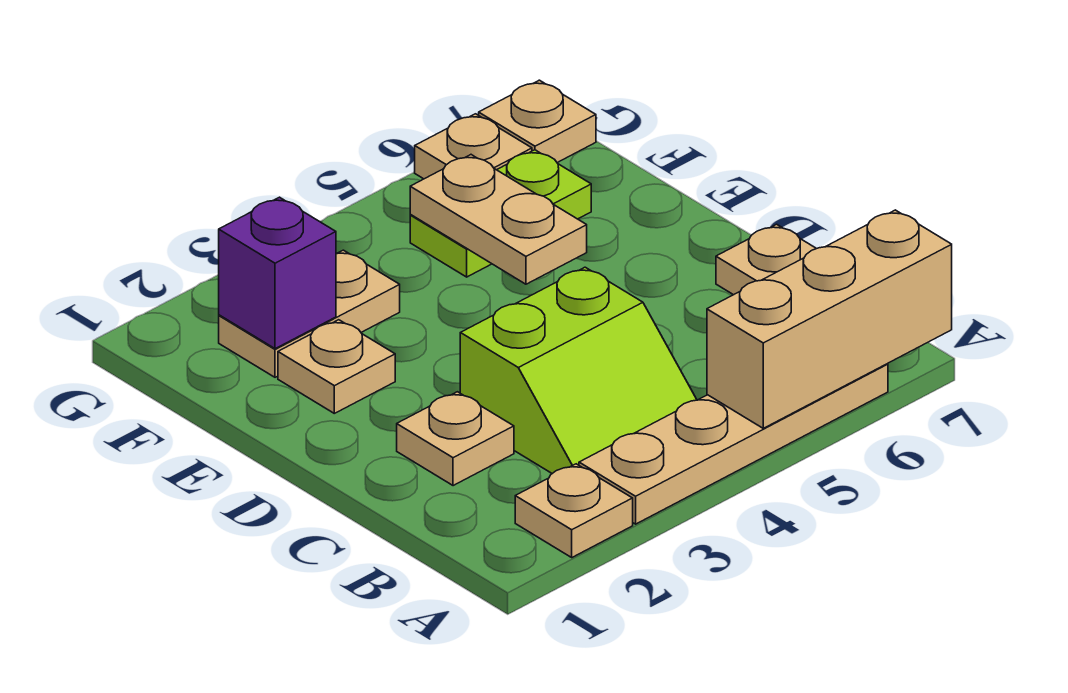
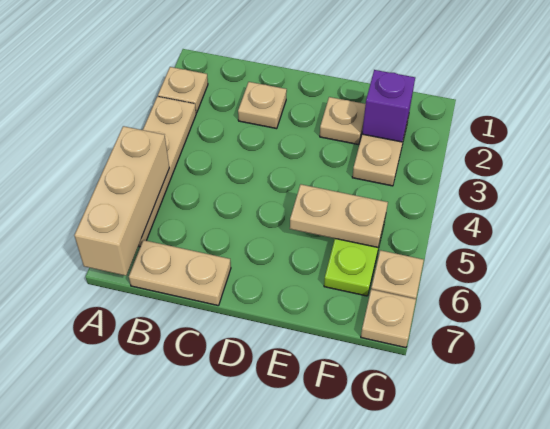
lime slope B3:C4 level 1 top C -> none

